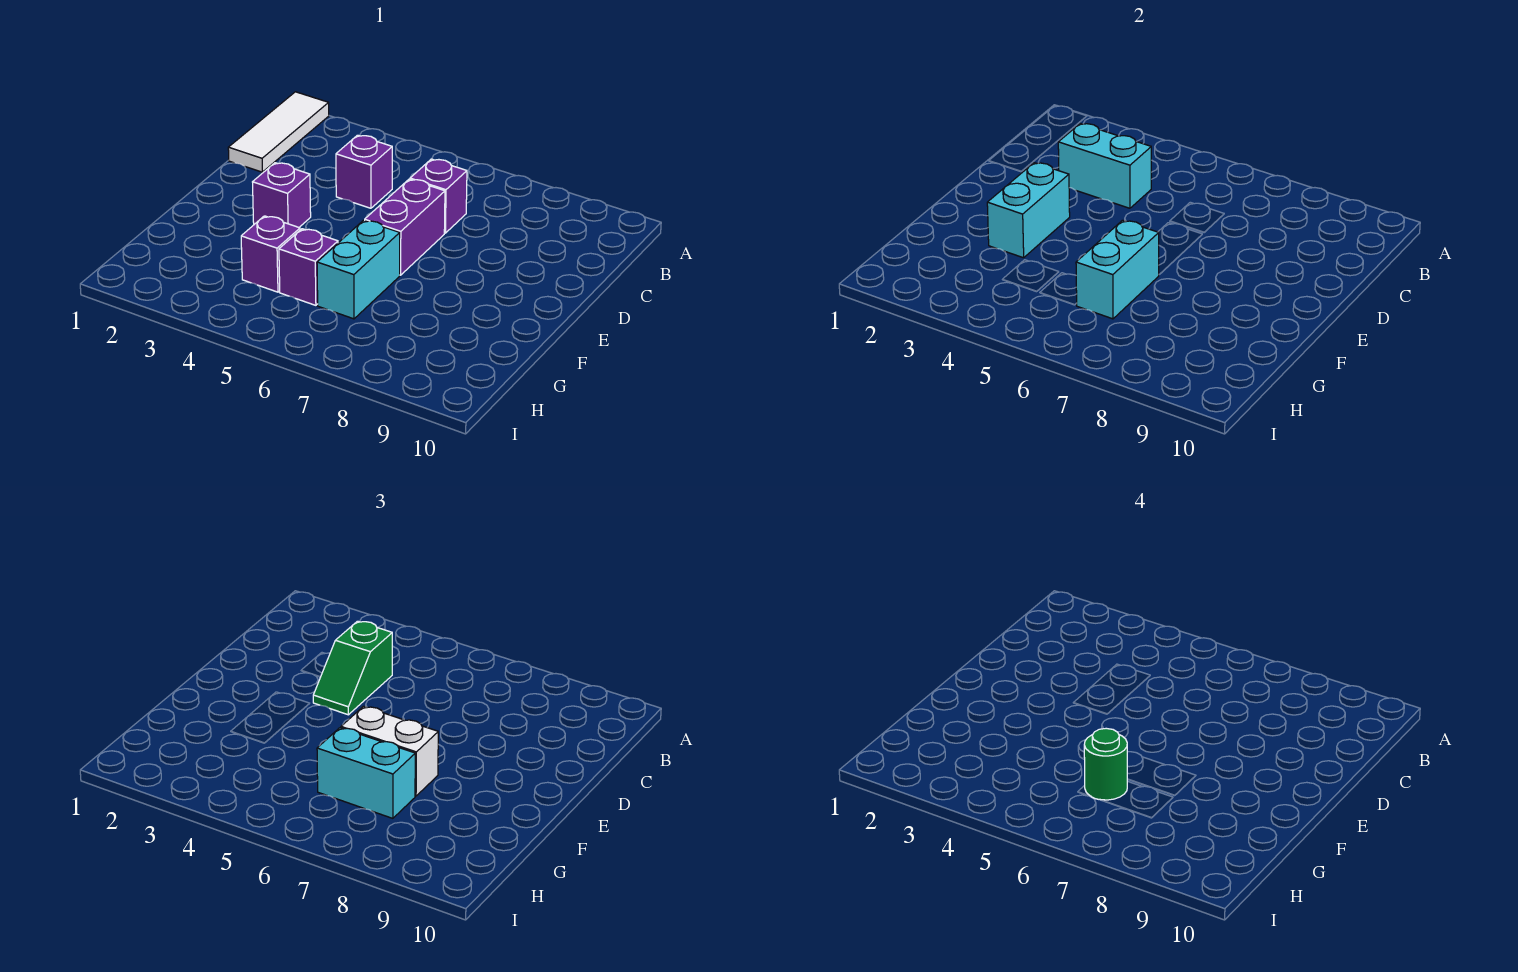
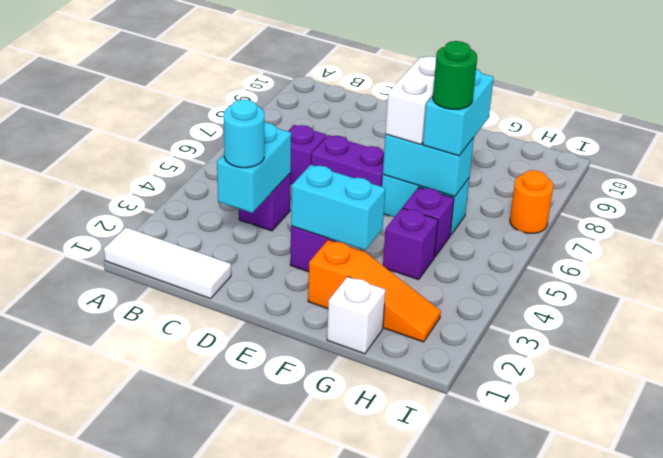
none -> cyan round brick C3 level 3
green slope C4:D4 level 3 top C -> none
none -> orange slope F2:H2 level 1 top F
none -> white brick G1 level 1
none -> orange round brick I7 level 1

